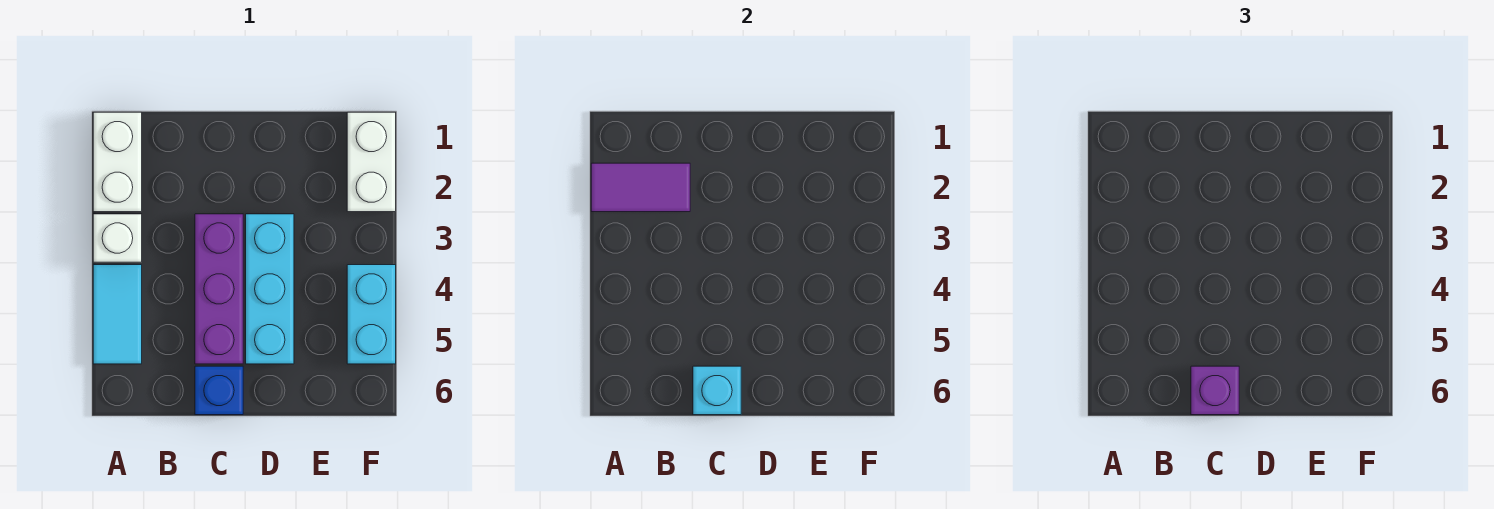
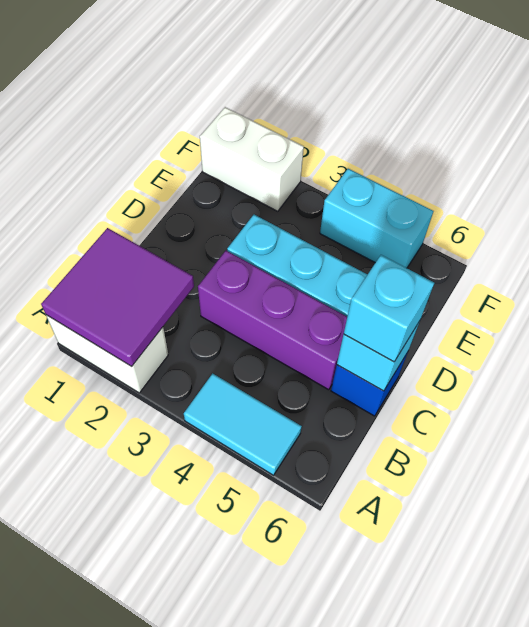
purple tile A2:B2 level 2 -> purple tile A1:B2 level 2
white brick A3 level 1 -> none
purple brick C6 level 3 -> cyan brick C6 level 3

